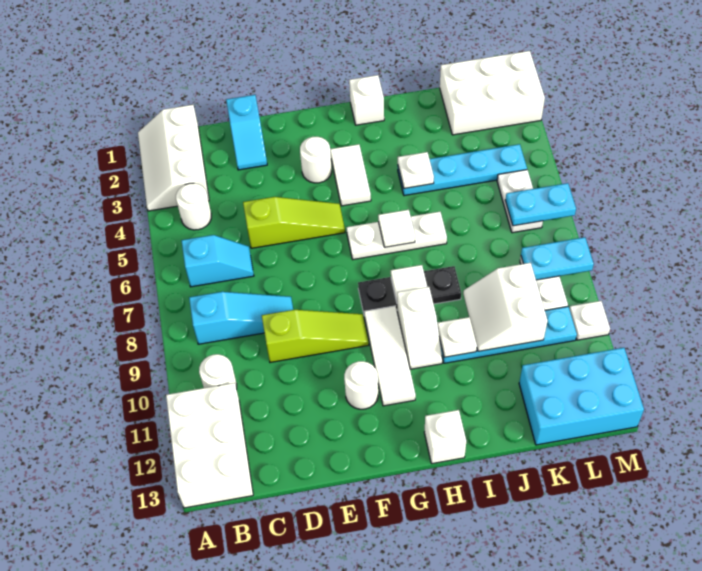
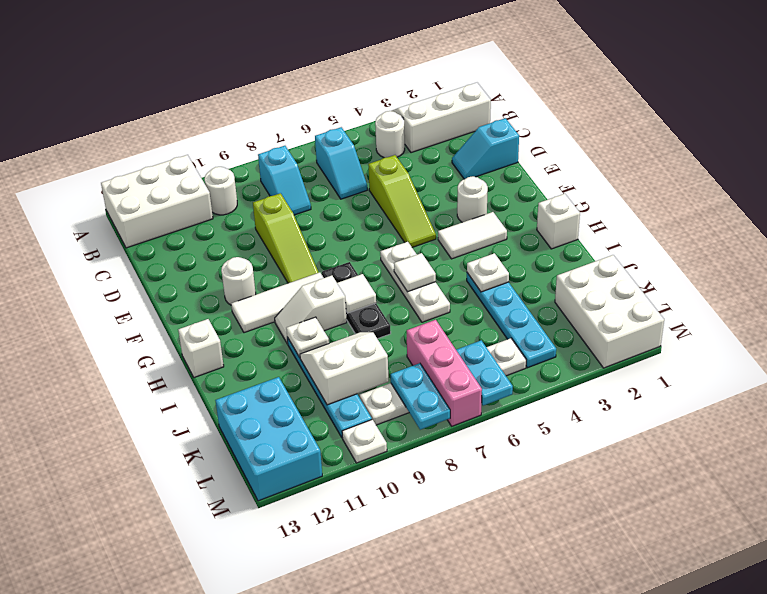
cyan slope B8:D8 level 1 top B -> cyan slope B8:C8 level 1 top B
none -> pink brick K7:M7 level 1

